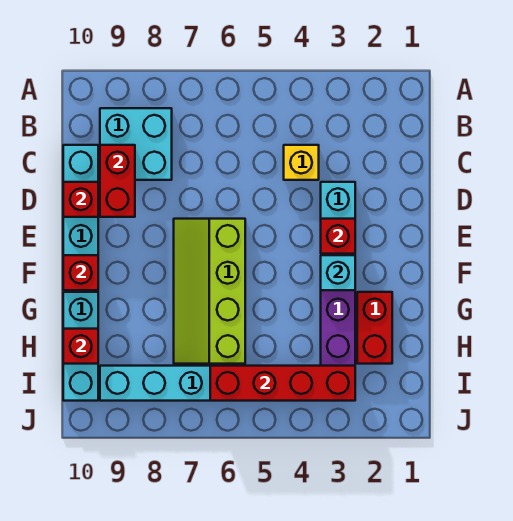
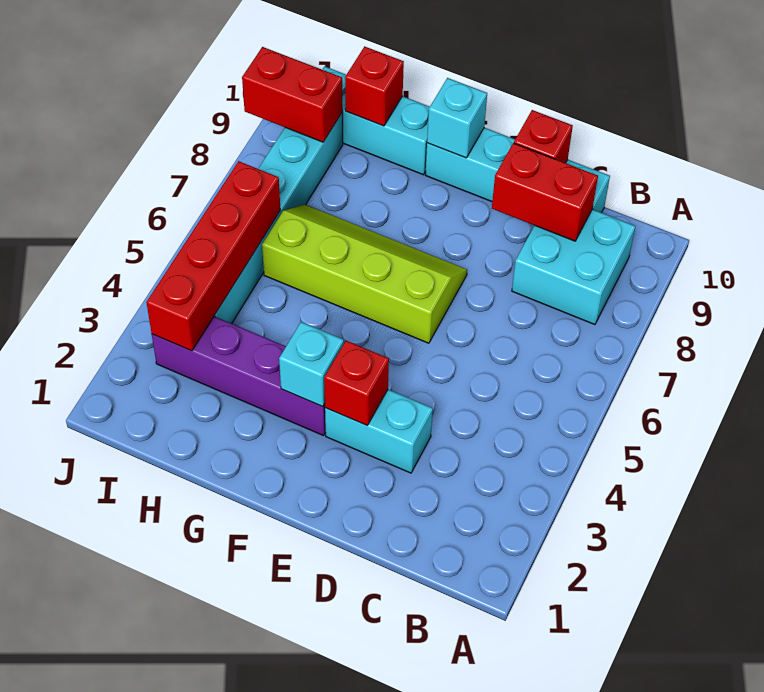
yellow brick C4 level 1 -> none
red brick F10 level 2 -> cyan brick F10 level 2
red brick G2:H2 level 1 -> red brick I9:J9 level 2

